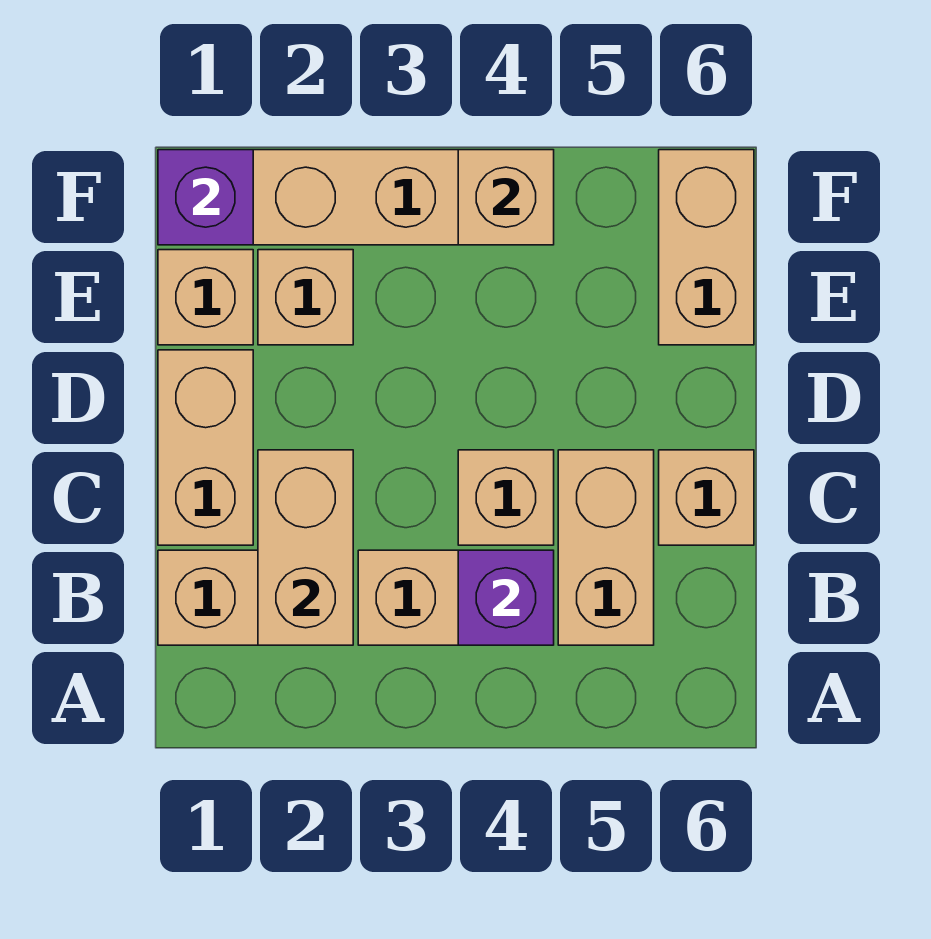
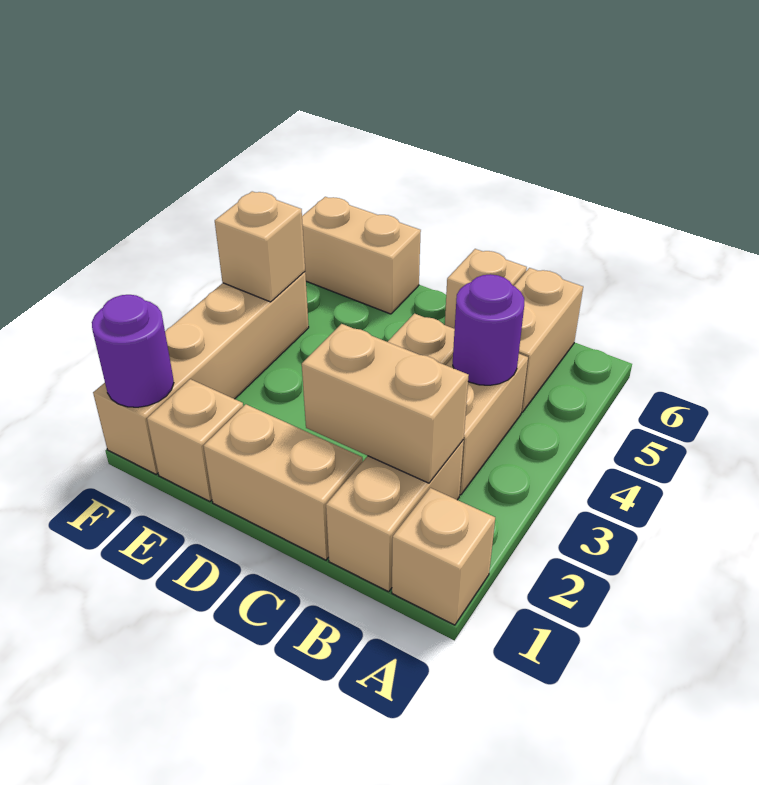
purple brick B4 level 2 -> purple round brick B4 level 2
tan brick B5:C5 level 1 -> tan brick B5:B6 level 1
tan brick E2 level 1 -> tan brick A1 level 1
purple brick F1 level 2 -> purple round brick F1 level 2

